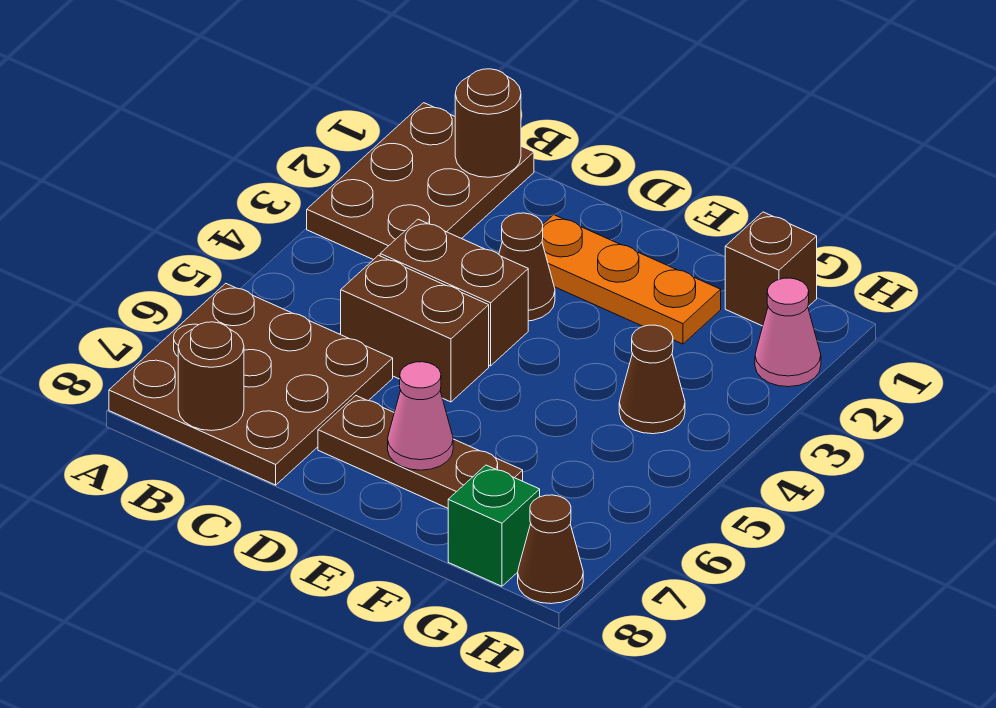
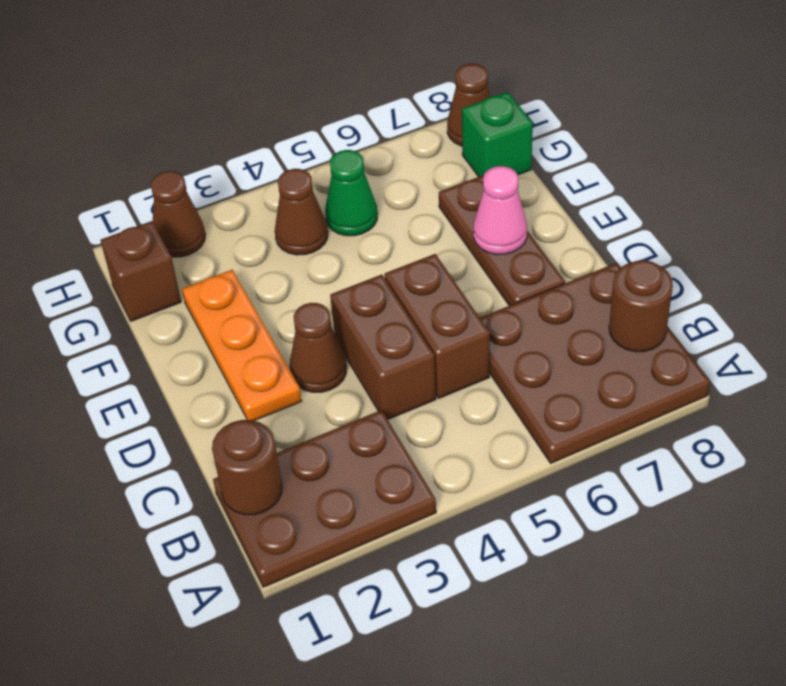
none -> green cone G5 level 1
pink cone H2 level 1 -> brown cone H2 level 1

